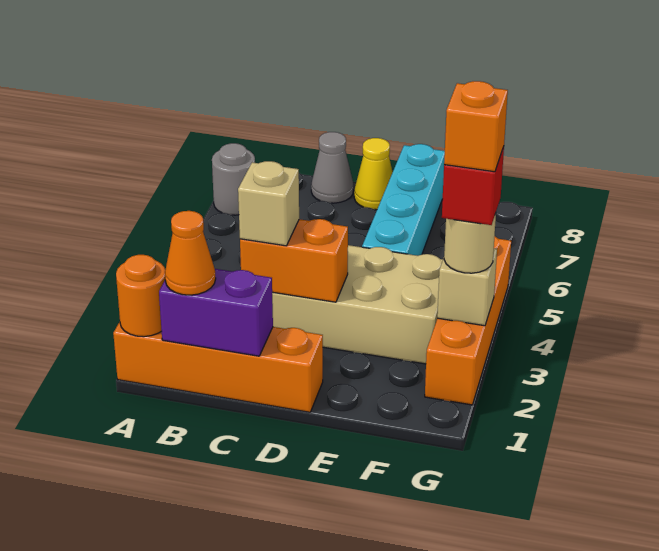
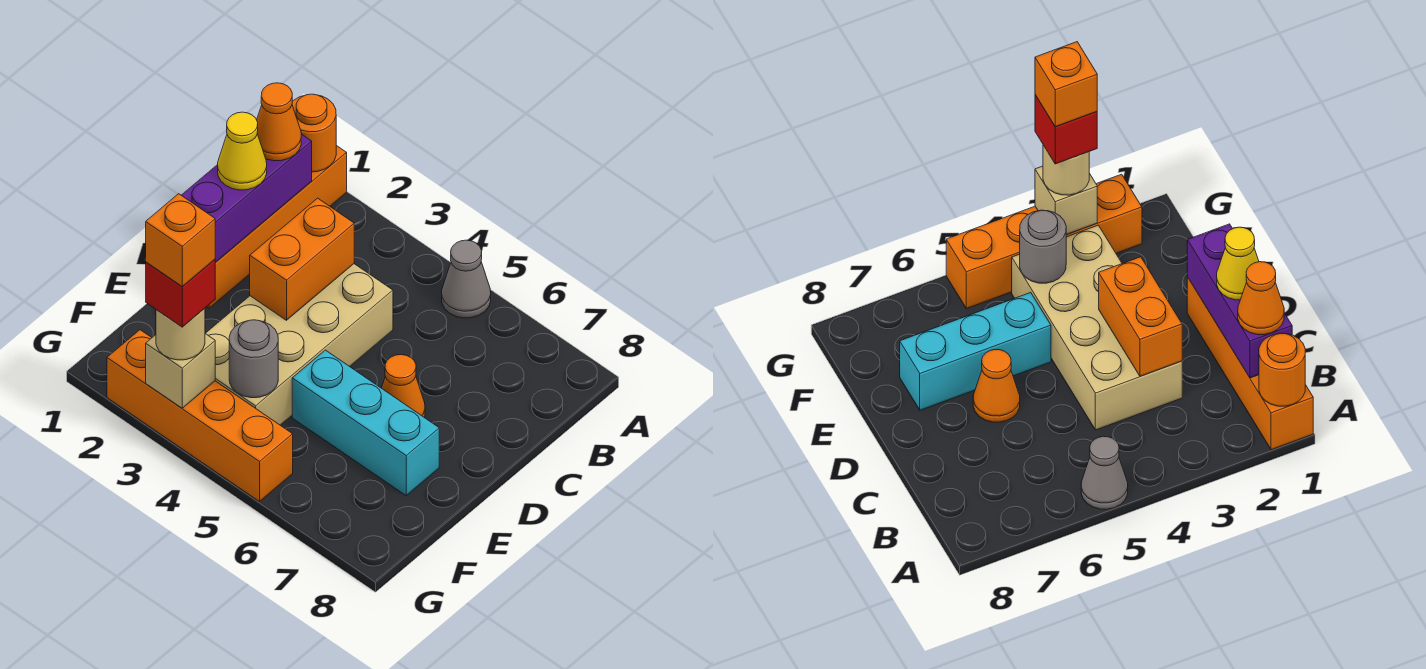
grey round brick A7 level 1 -> grey round brick F4 level 2
purple brick B1:C1 level 2 -> purple brick B1:D1 level 2
tan brick C3 level 3 -> none
grey cone C8 level 1 -> grey cone A5 level 1
none -> orange cone D6 level 1
yellow cone D8 level 1 -> yellow cone C1 level 3
cyan brick E5:E8 level 1 -> cyan brick E5:E7 level 1

